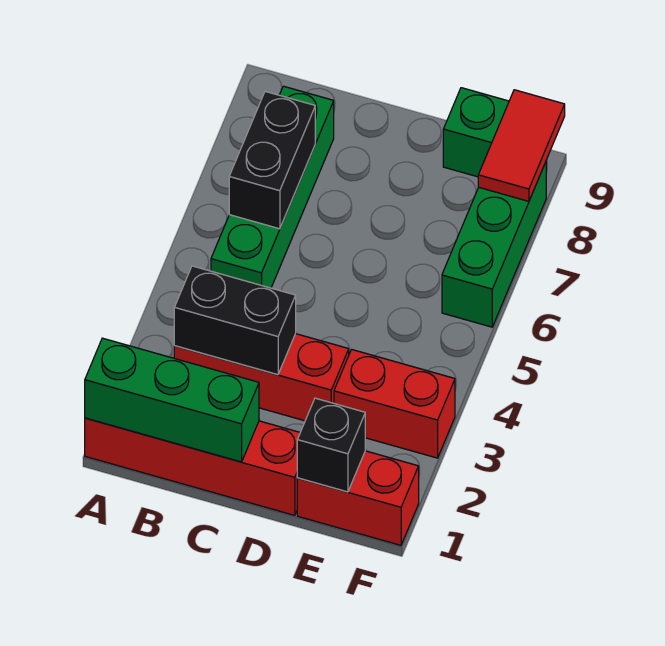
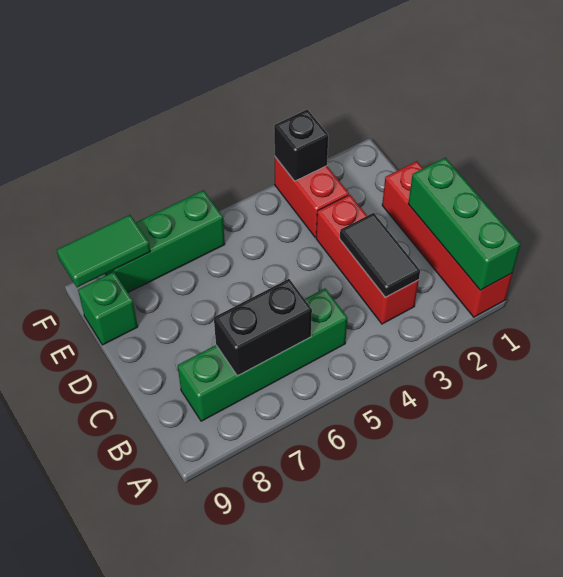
black brick B3:C3 level 2 -> black tile B3:C3 level 2
red brick E1:F1 level 1 -> none
black brick E1 level 2 -> black brick F3 level 2
red tile F8:F9 level 2 -> green tile F8:F9 level 2

